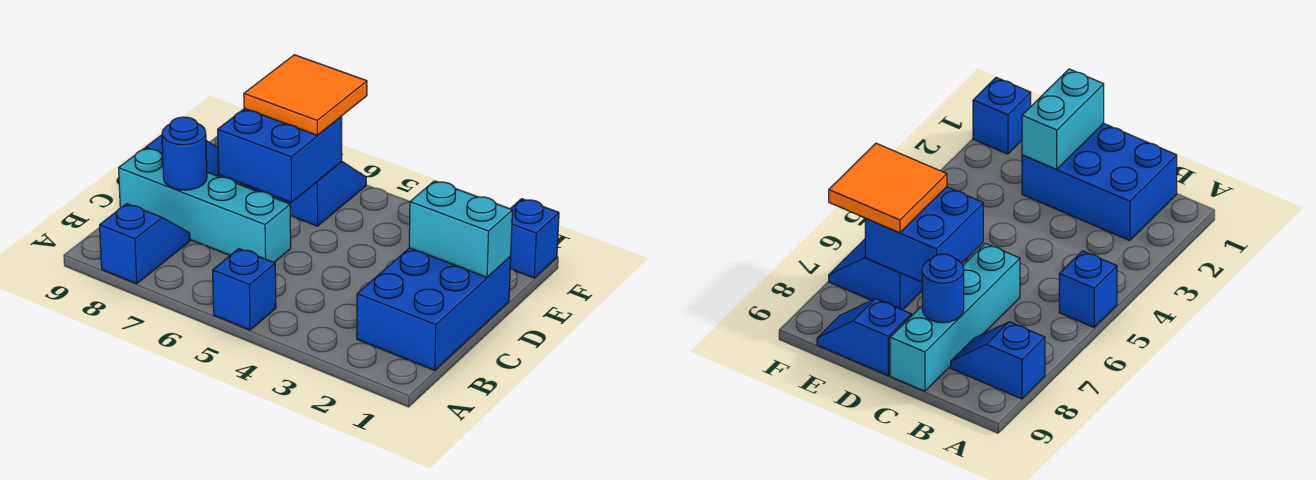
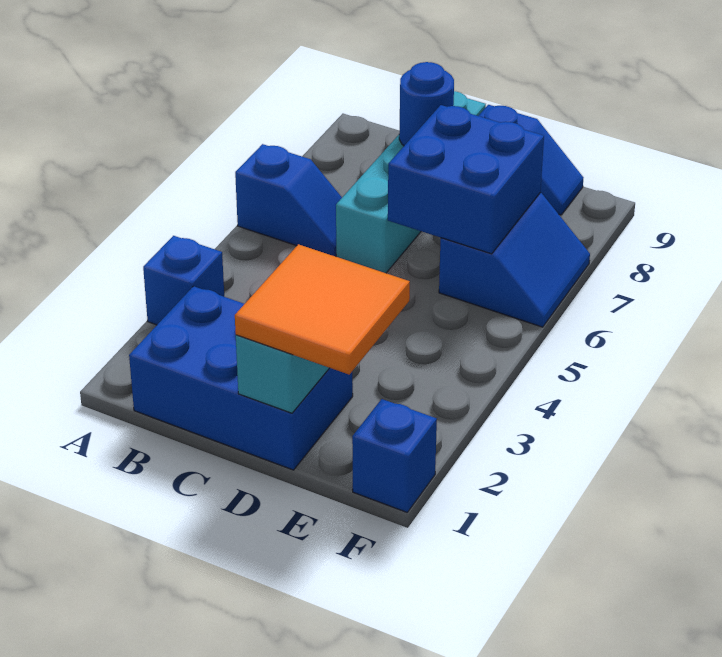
blue brick A5 level 1 -> blue brick A3 level 1
blue slope A8:B8 level 1 top A -> blue slope A6:B6 level 1 top A
orange tile E6:F7 level 3 -> orange tile D1:E2 level 3

